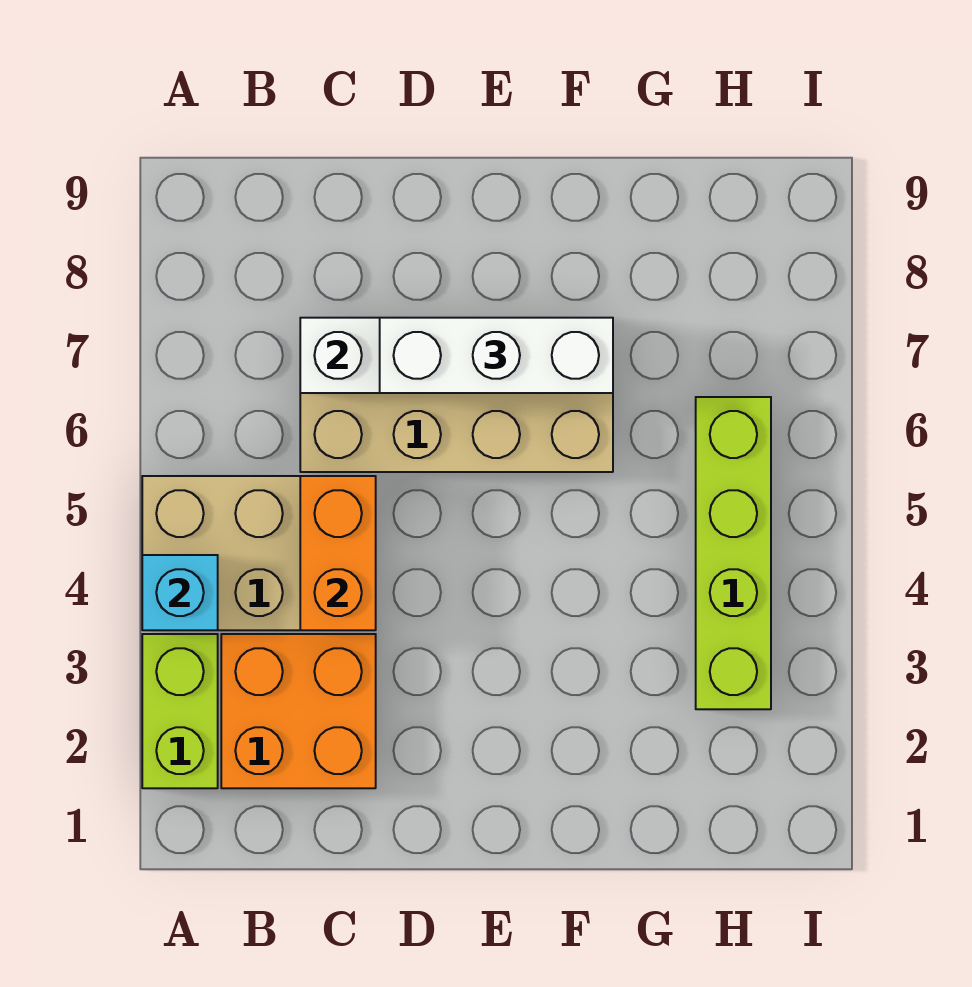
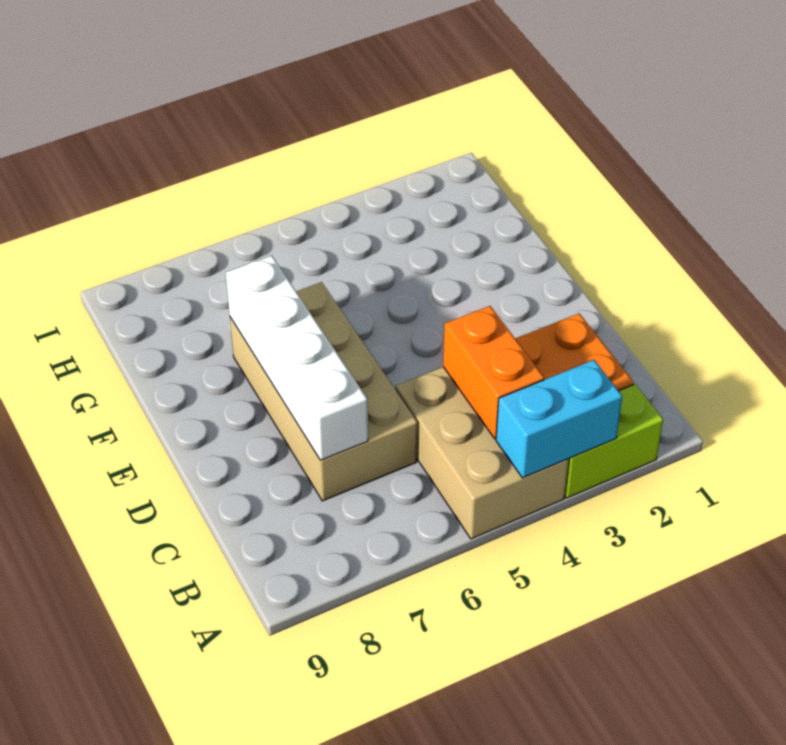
cyan brick A4 level 2 -> cyan brick A3:A4 level 2
orange brick C4:C5 level 2 -> orange brick B4:C4 level 2
white brick D7:F7 level 3 -> none
lime brick H3:H6 level 1 -> none

